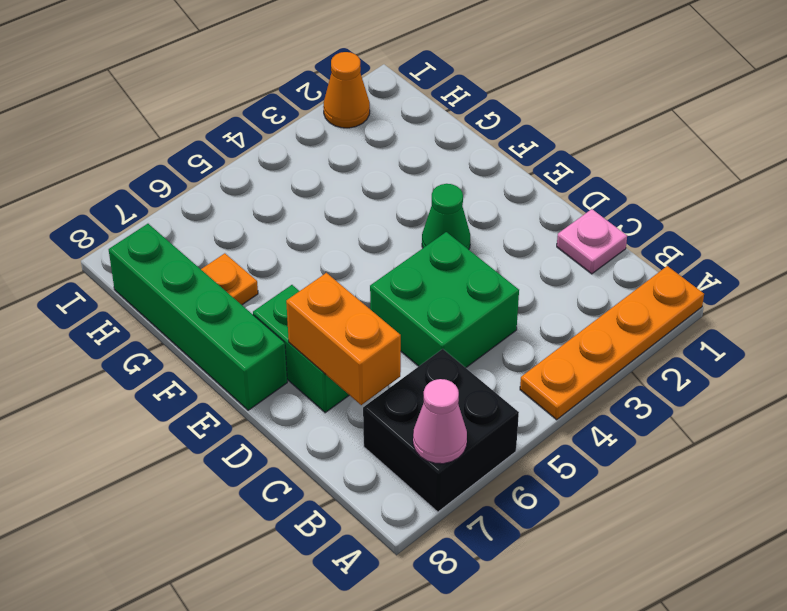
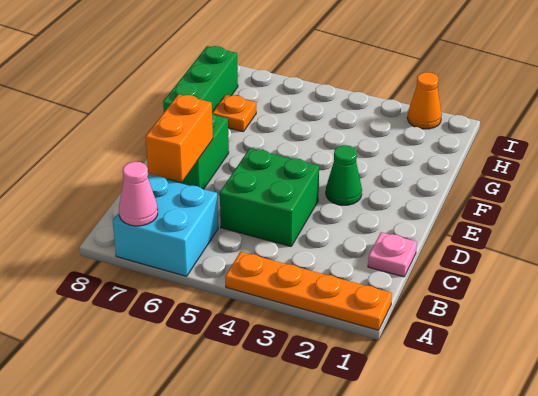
black brick A6:B7 level 1 -> cyan brick A6:B7 level 1
green brick E8:H8 level 1 -> green brick F8:H8 level 1

